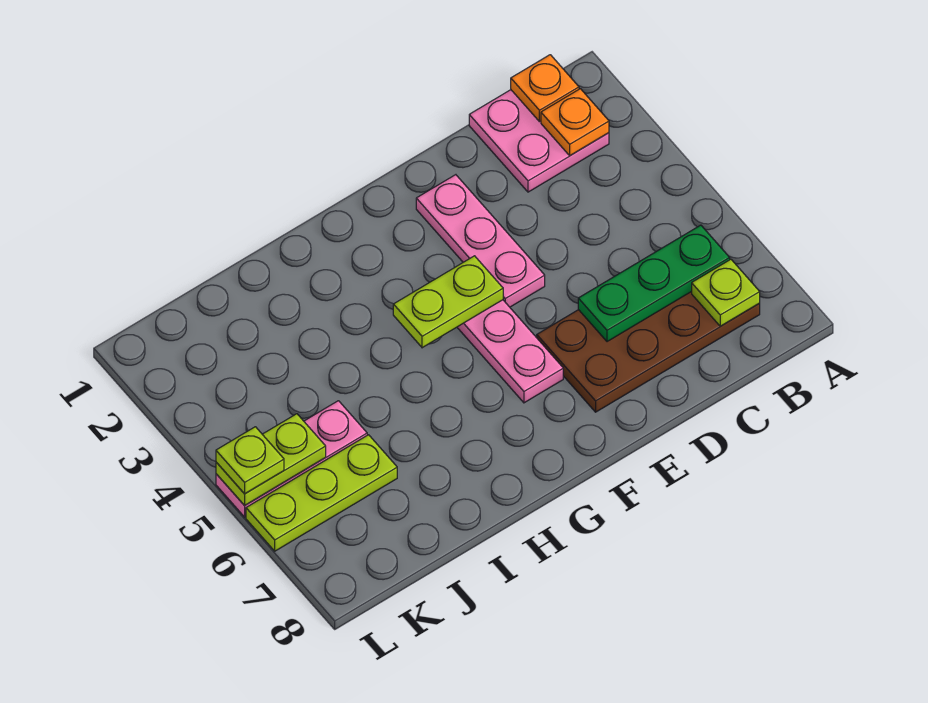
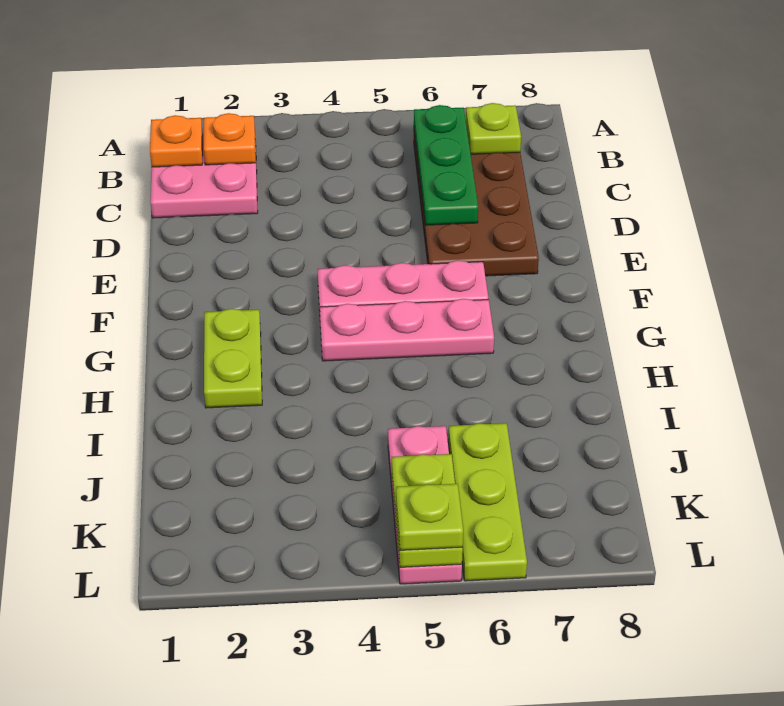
pink plate E2:E4 level 1 -> pink plate G4:G6 level 1
lime plate F4:G4 level 2 -> lime plate G2:H2 level 1

